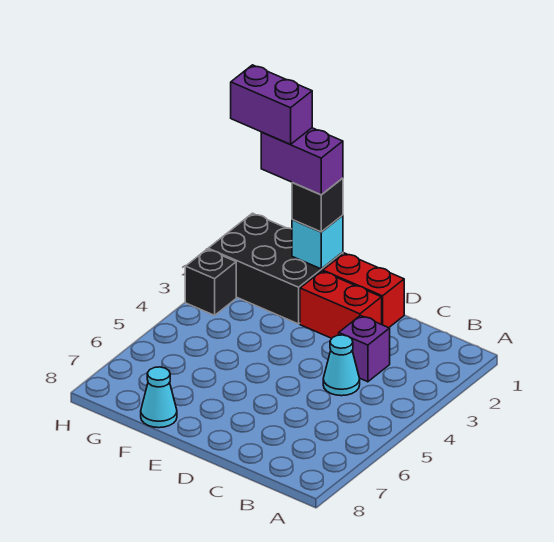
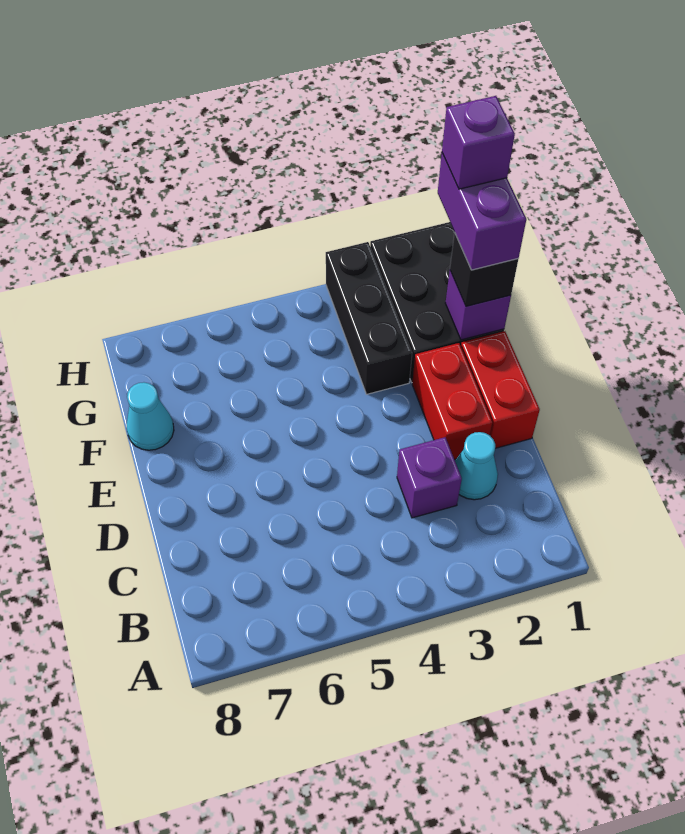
cyan cone C4 level 1 -> cyan cone C2 level 1
cyan brick F1 level 2 -> purple brick F1 level 2
purple brick G1:H1 level 5 -> purple brick G1 level 5
black brick H3 level 1 -> black brick F3:H3 level 1

